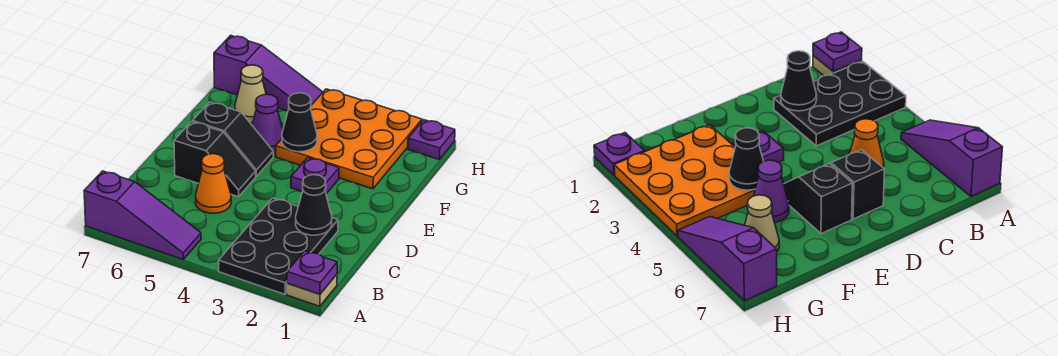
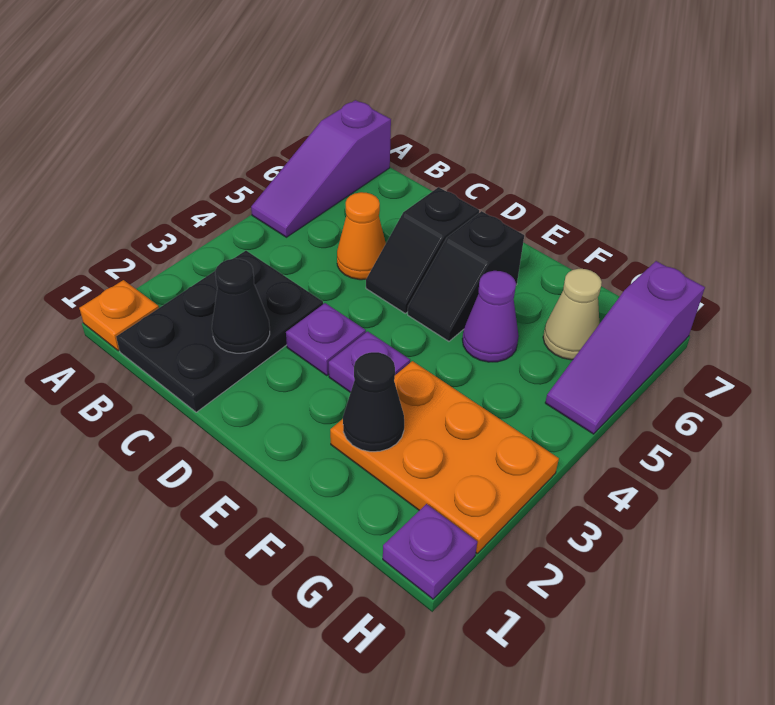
tan plate A1 level 1 -> orange plate A1 level 1
purple plate A1 level 2 -> purple plate D3 level 1
black plate A2:C3 level 1 -> black plate B1:C3 level 1
orange plate F2:H4 level 1 -> orange plate F2:H3 level 1
black cone F4 level 2 -> black cone F2 level 2

